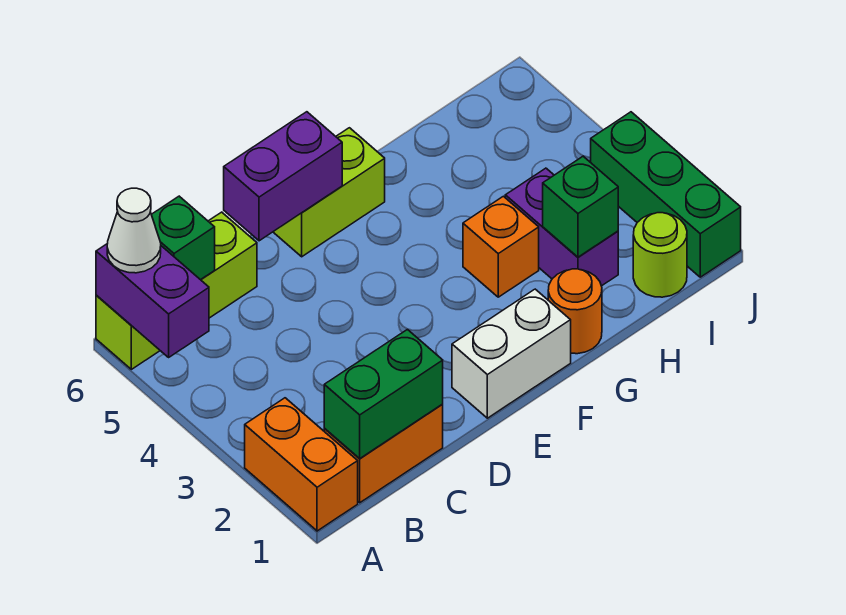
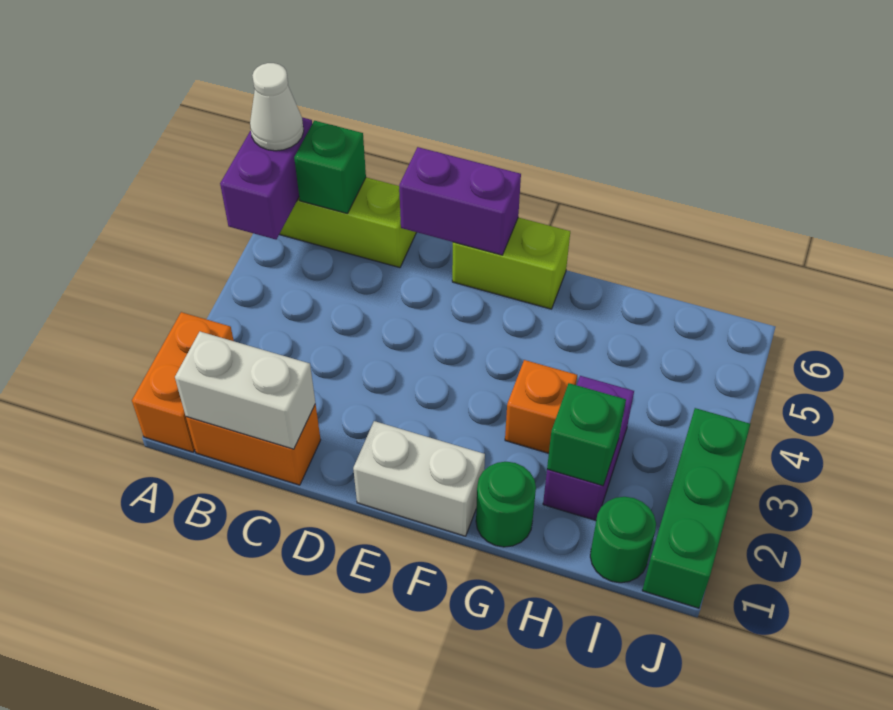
green brick B1:C1 level 2 -> white brick B1:C1 level 2
orange round brick G1 level 1 -> green round brick G1 level 1
lime round brick I1 level 1 -> green round brick I1 level 1

